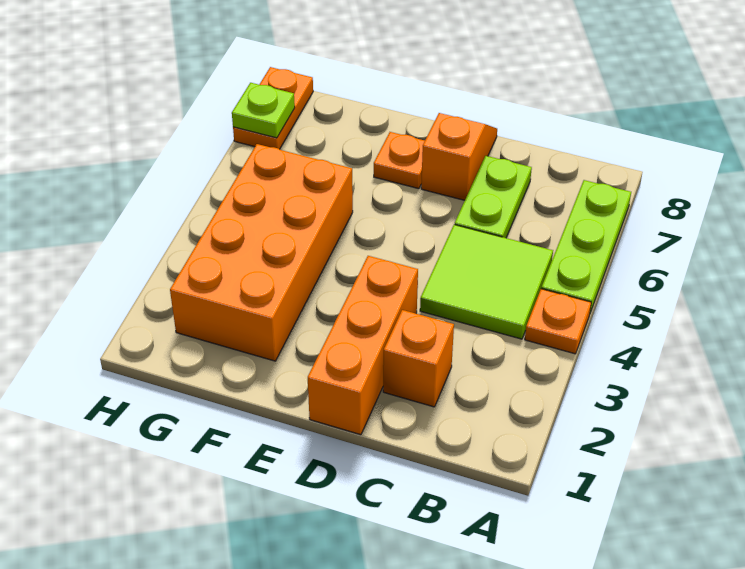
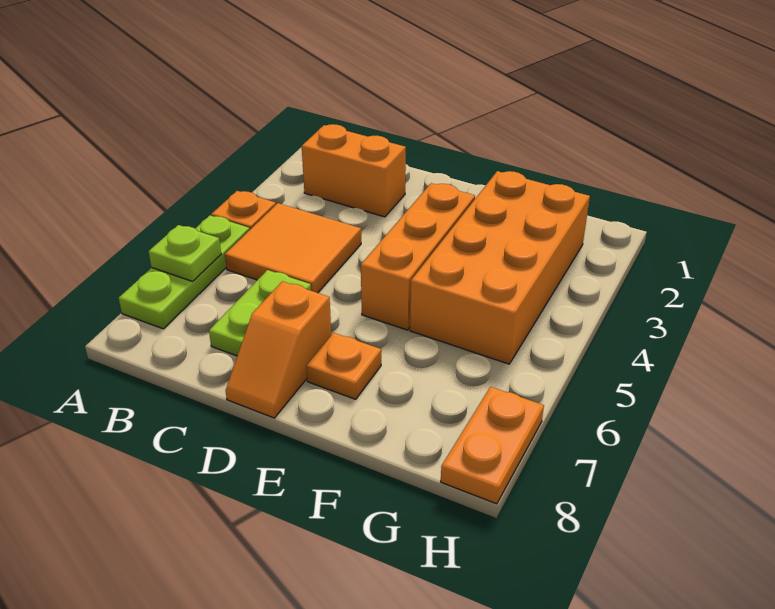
lime tile B4:C5 level 1 -> orange tile B4:C5 level 1
orange brick C2 level 1 -> orange brick B2:C2 level 1
orange brick D1:D3 level 1 -> orange brick E3:E5 level 1
lime plate H7 level 2 -> lime plate A6 level 2

